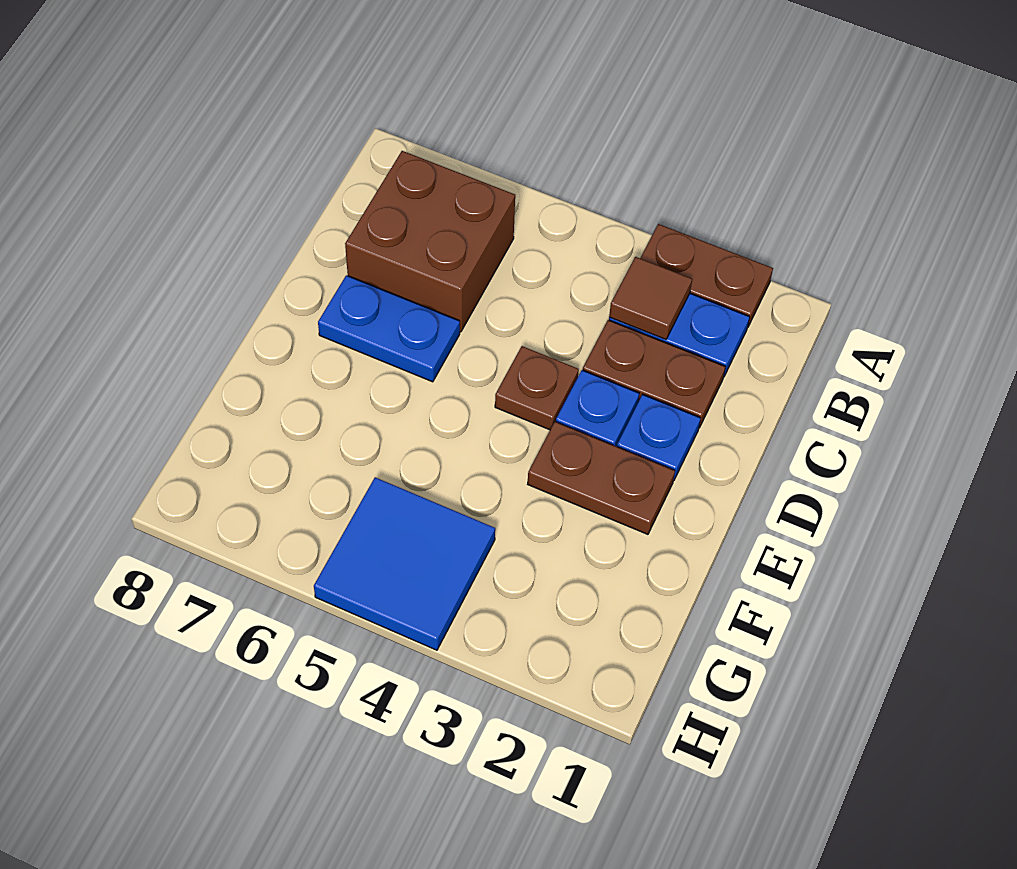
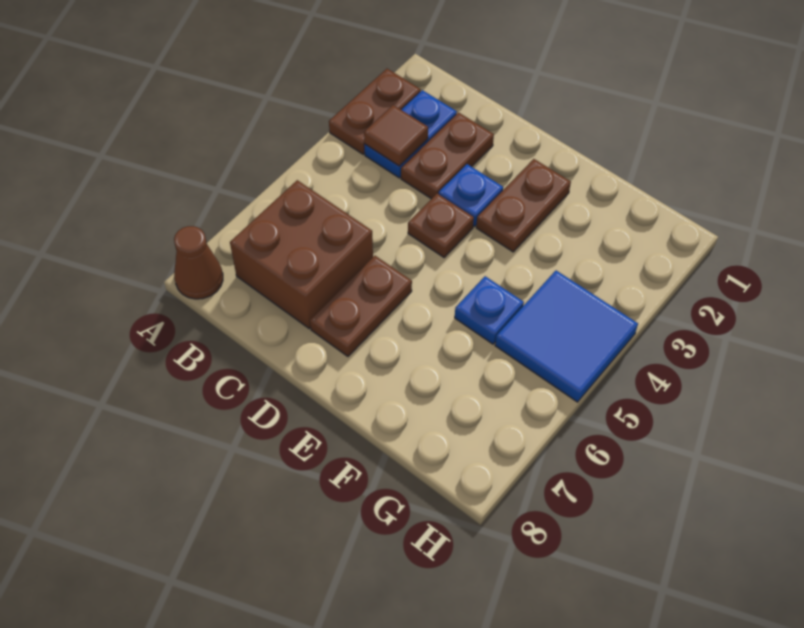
none -> brown cone A8 level 1
blue plate D2 level 1 -> blue plate F5 level 1
blue plate D6:D7 level 1 -> brown plate D6:D7 level 1

